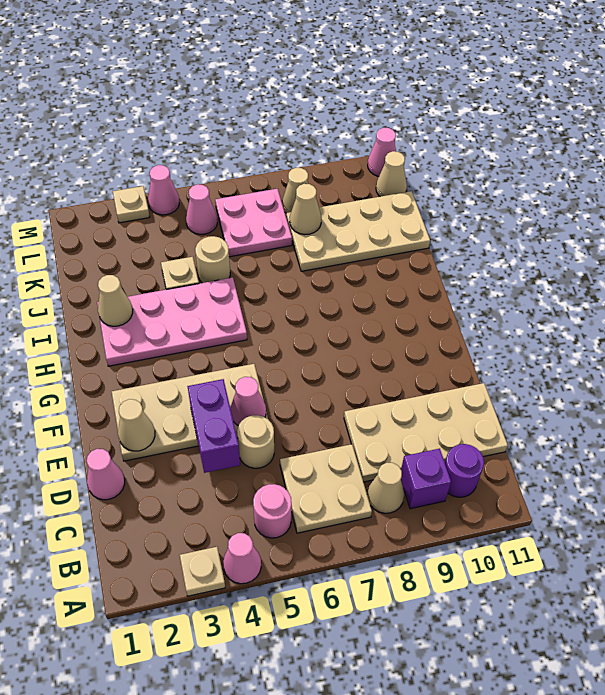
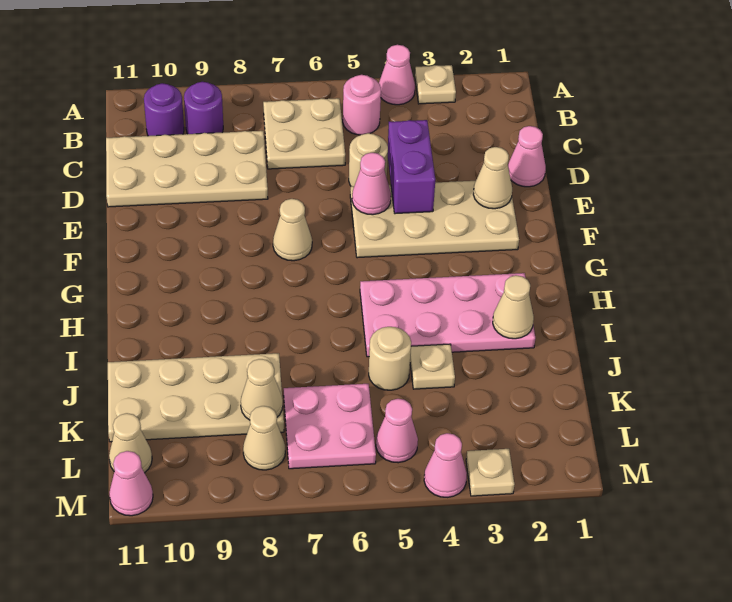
tan cone B8 level 1 -> tan cone F7 level 1
purple brick B9 level 1 -> purple round brick B9 level 1

